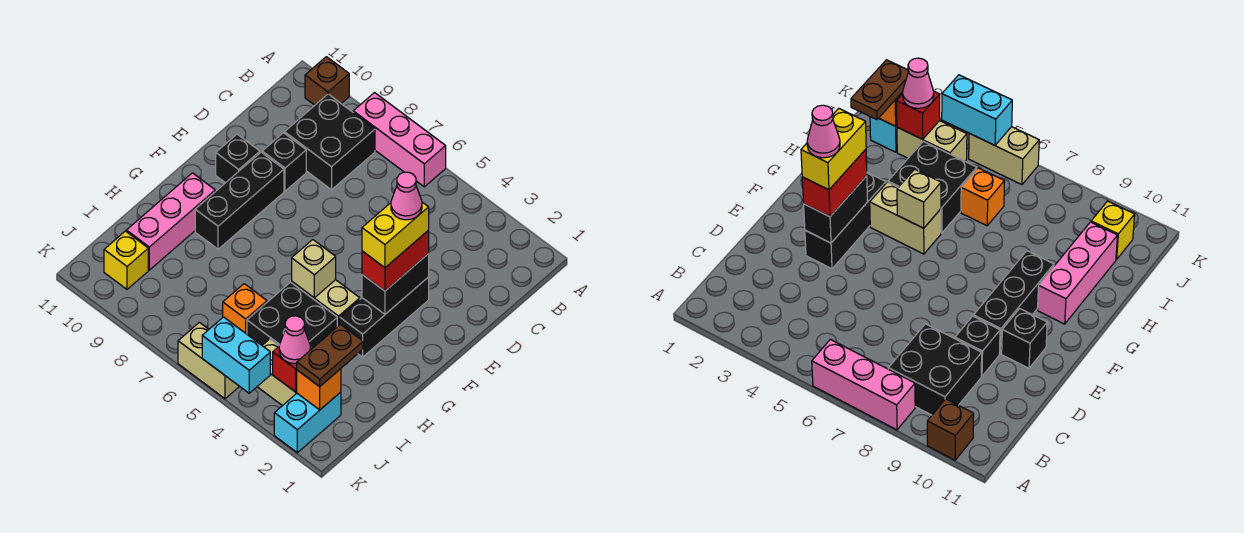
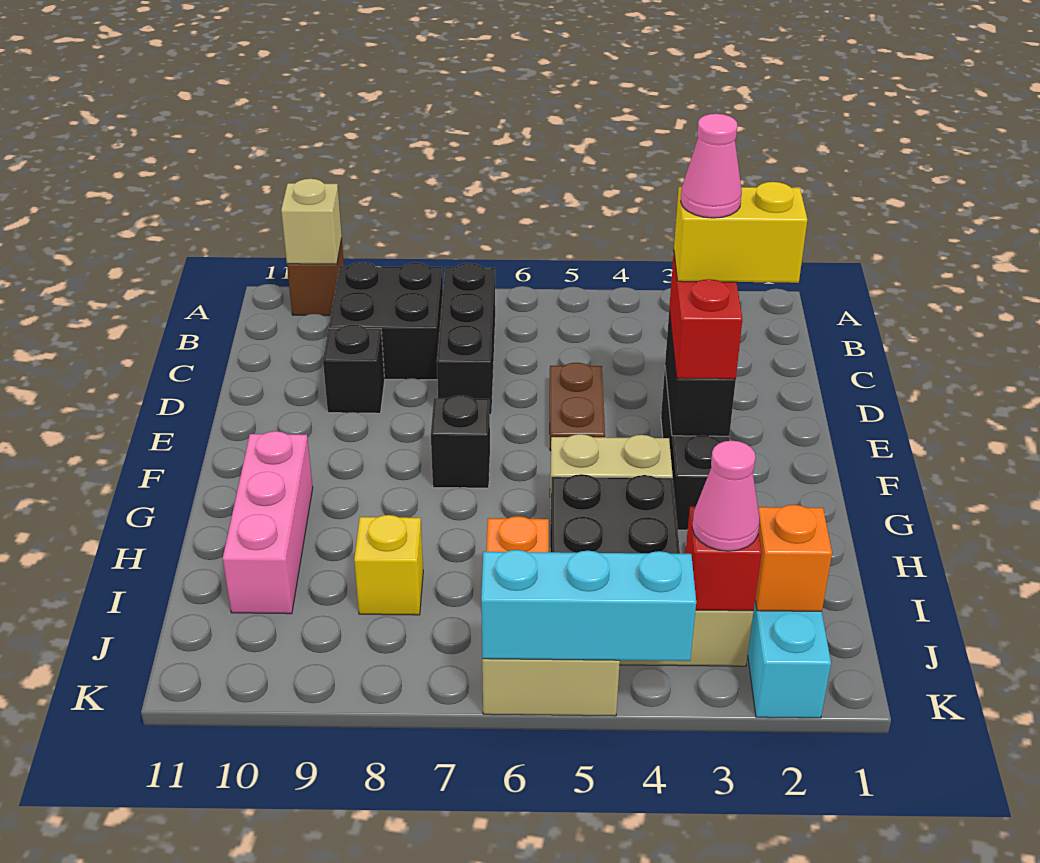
pink brick A6:A8 level 1 -> none
yellow brick E3:F3 level 4 -> yellow brick E2:E3 level 4
black brick E9:G9 level 1 -> black brick B7:D7 level 1
black brick E10 level 1 -> black brick F7 level 1
tan brick G5 level 2 -> tan brick A10 level 2
brown plate I2:J2 level 3 -> brown plate D5:E5 level 1
yellow brick J10 level 1 -> yellow brick I8 level 1
cyan brick K4:K5 level 2 -> cyan brick K4:K6 level 2

